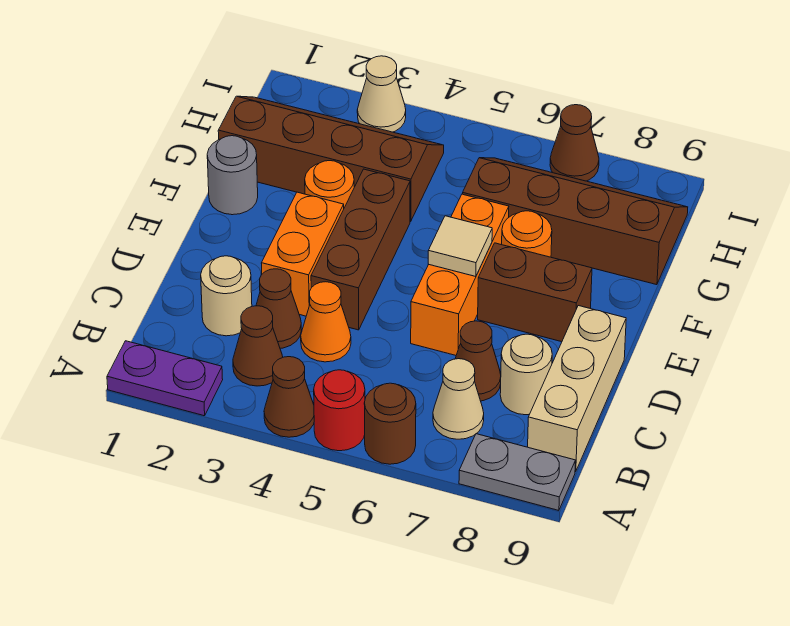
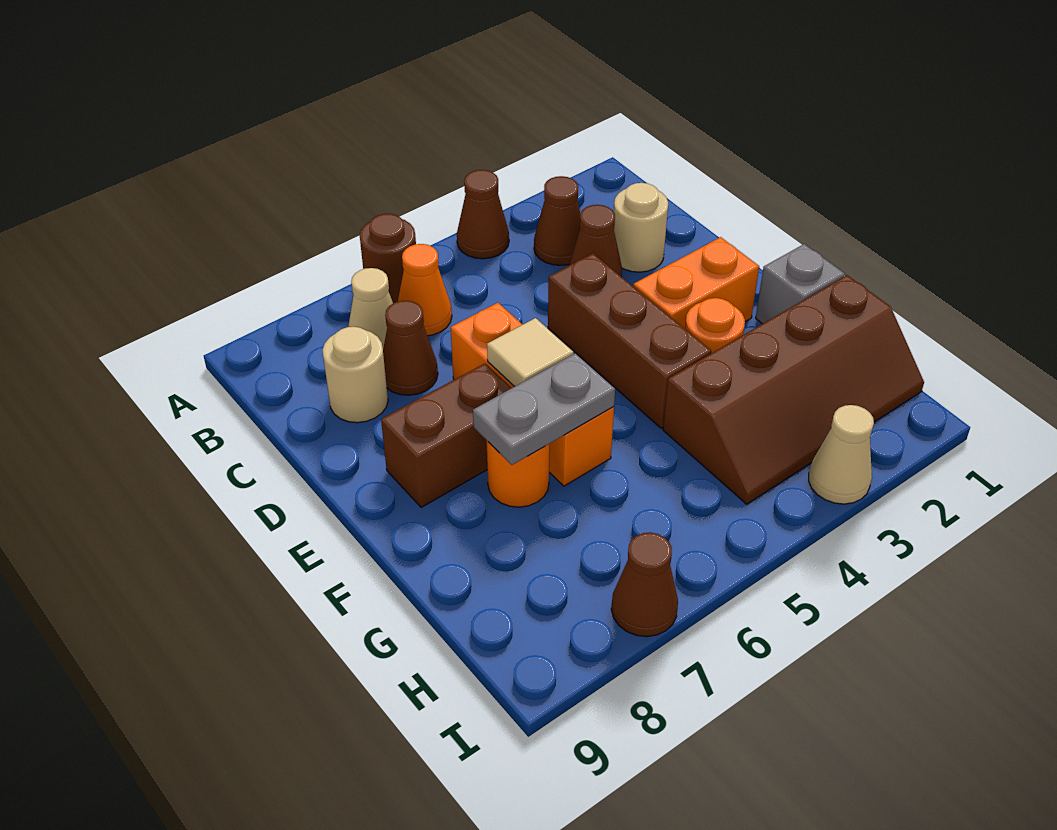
purple plate A1:A2 level 1 -> none
red round brick A5 level 1 -> none
grey plate A8:A9 level 1 -> grey plate F6:F7 level 2
tan brick B9:D9 level 1 -> none
orange cone C4 level 1 -> orange cone B6 level 1
orange brick D3:E3 level 1 -> orange brick E2:E3 level 1
grey round brick F1 level 1 -> grey brick F1 level 1
brown slope G6:H9 level 1 top G -> none

